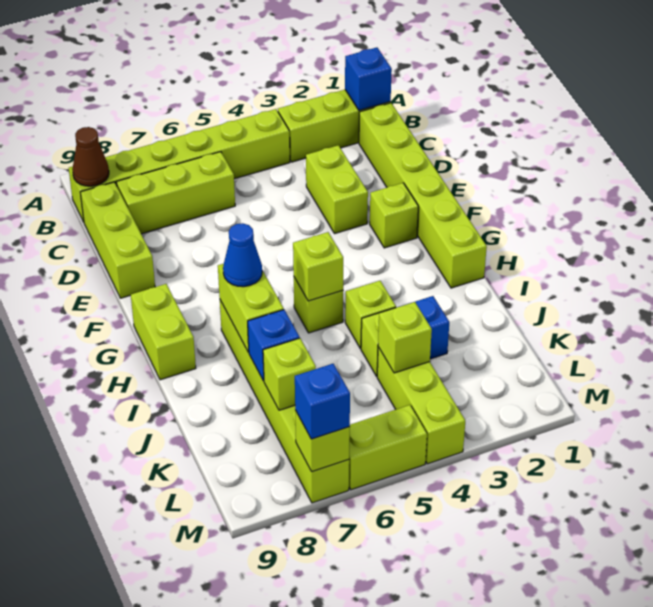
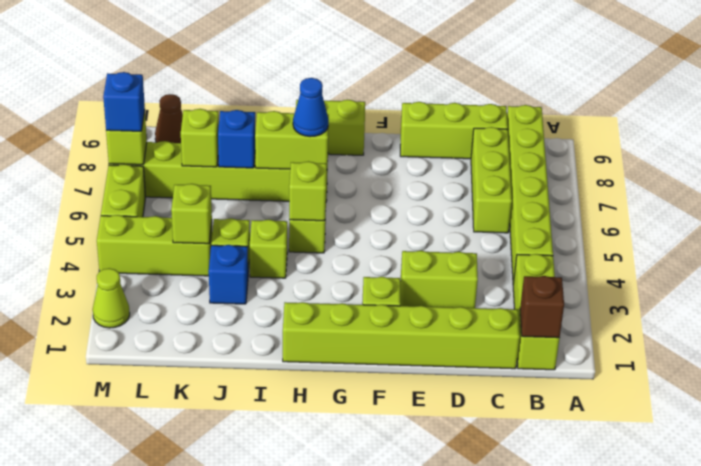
blue brick B1 level 2 -> brown brick B1 level 2
brown cone B9 level 2 -> brown cone L9 level 1
none -> lime cone M2 level 1

